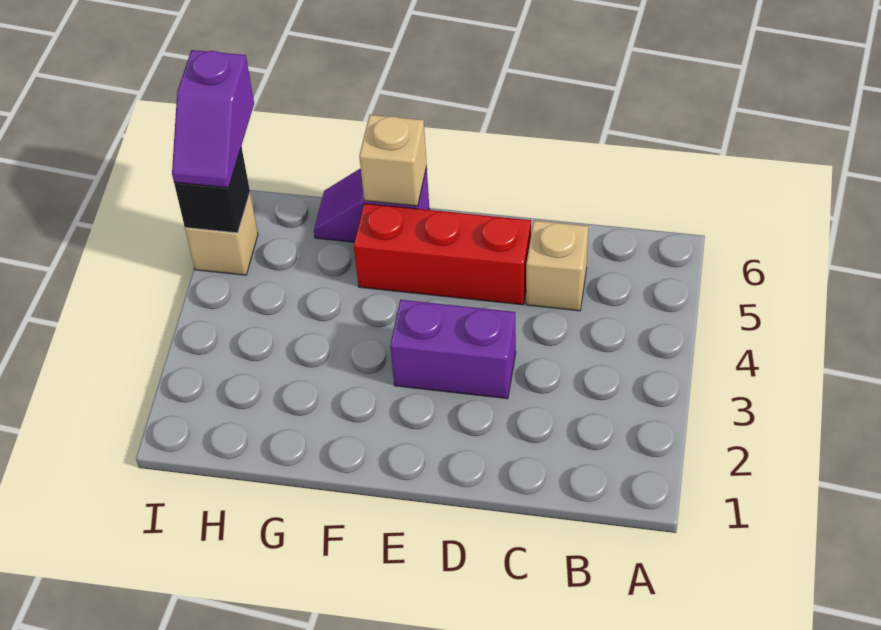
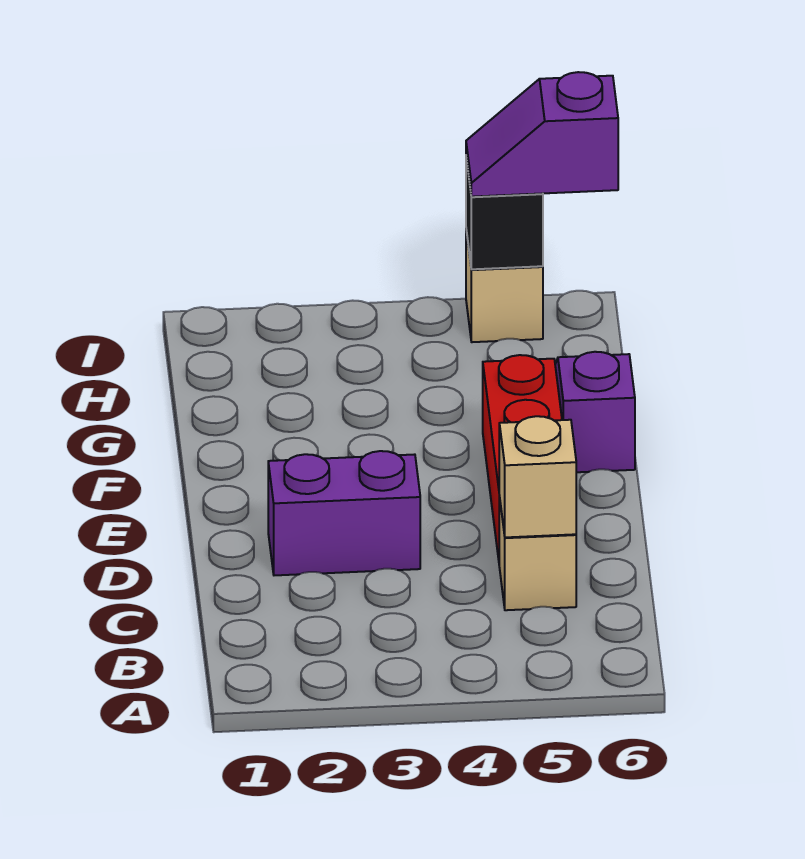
purple brick D3:E3 level 1 -> purple brick D2:D3 level 1
tan brick F6 level 2 -> tan brick C5 level 2

